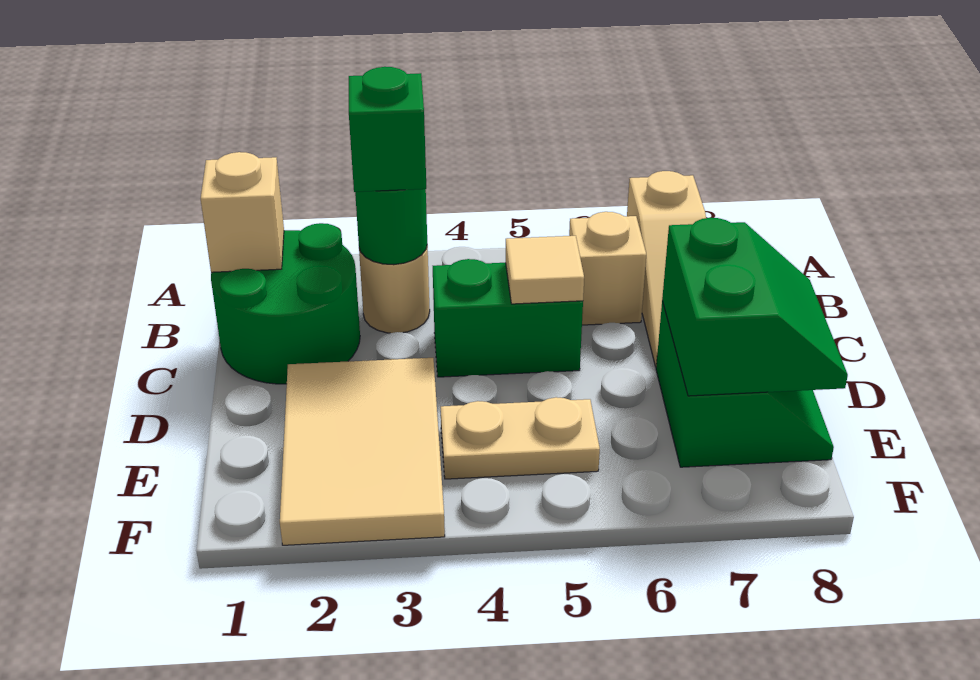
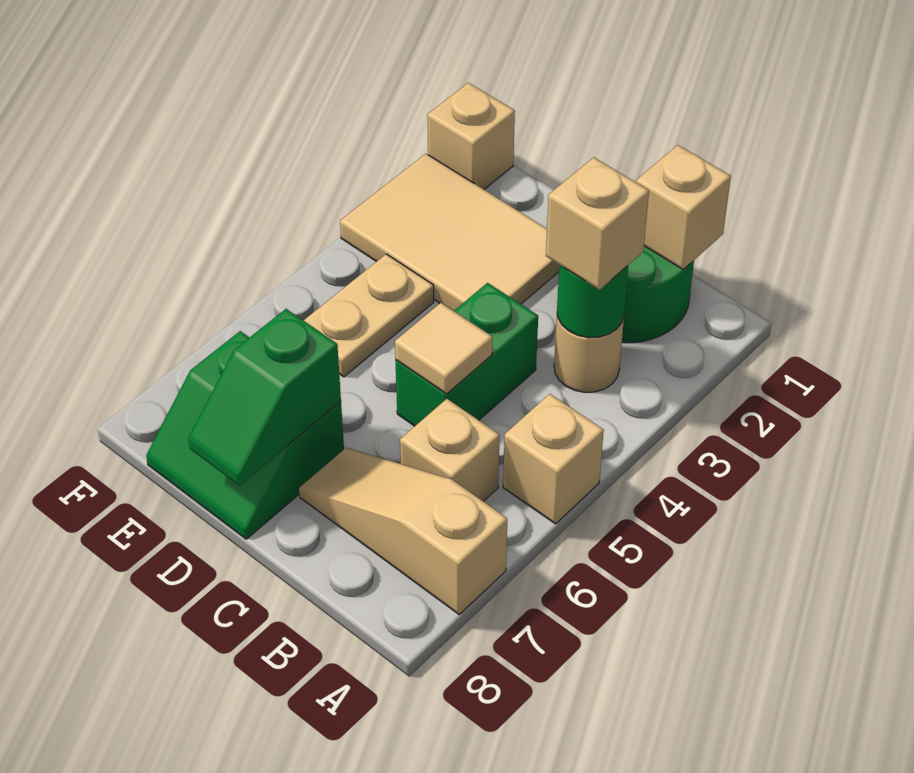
none -> tan brick A5 level 1
green brick B3 level 3 -> tan brick B3 level 3
green slope D7:E8 level 2 top 7 -> green slope D7:D8 level 2 top 7
none -> tan brick F1 level 1

